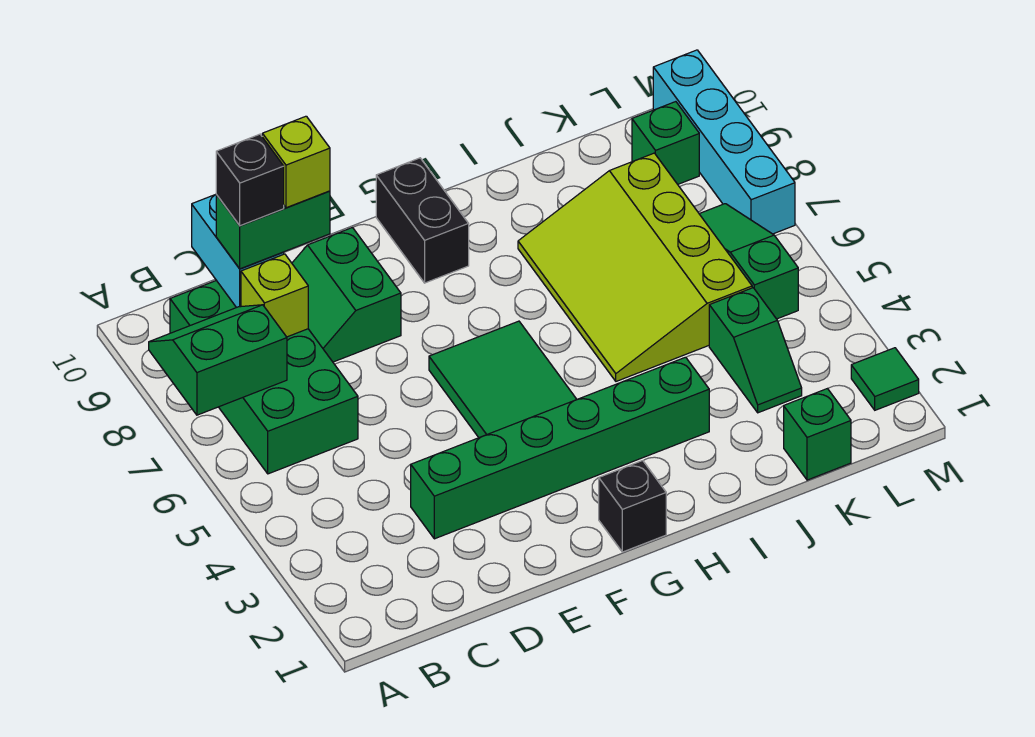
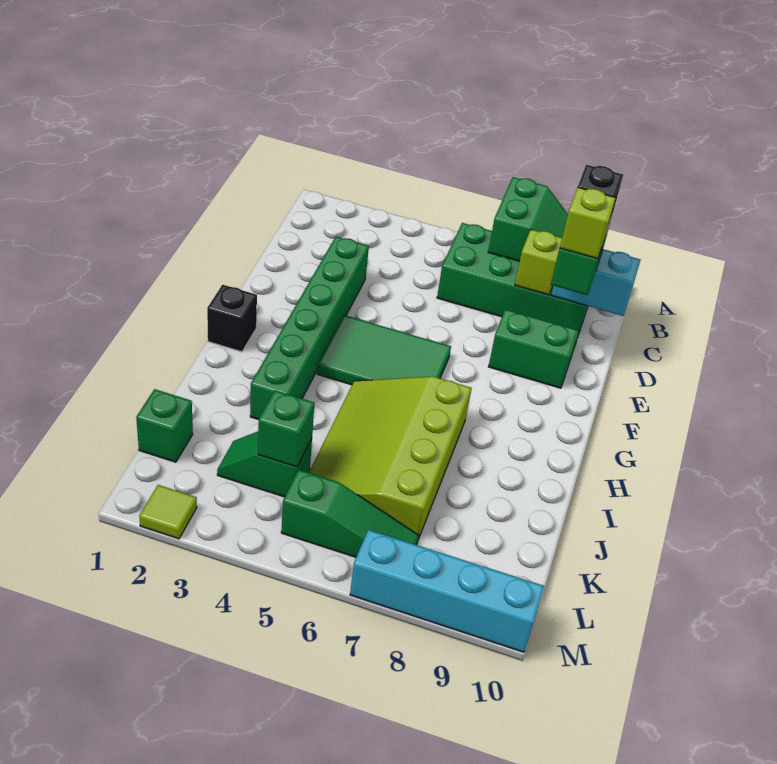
black brick G9:G10 level 1 -> none
lime slope I5:K8 level 1 top K -> lime slope H5:K7 level 1 top 7
green brick L9 level 1 -> green brick K4 level 2
green tile M2 level 1 -> lime tile M2 level 1

